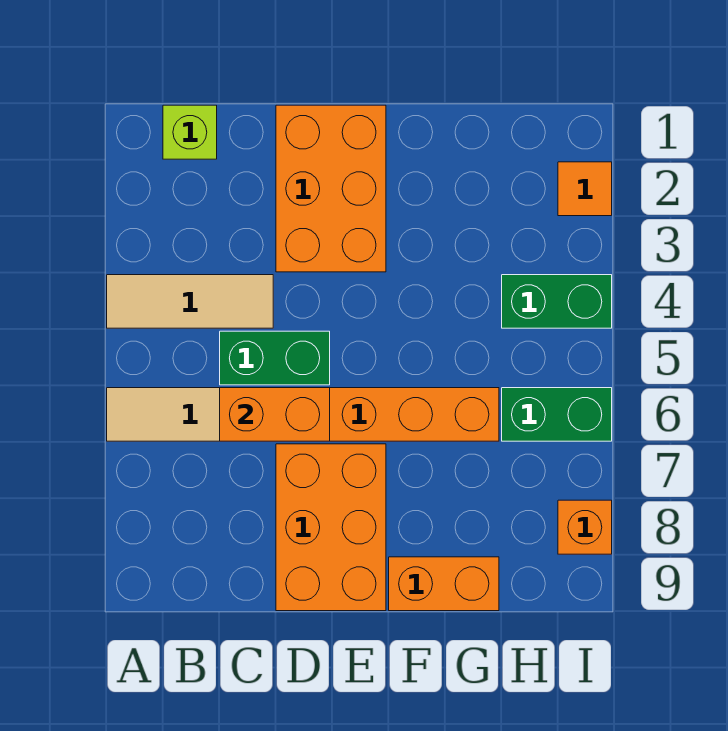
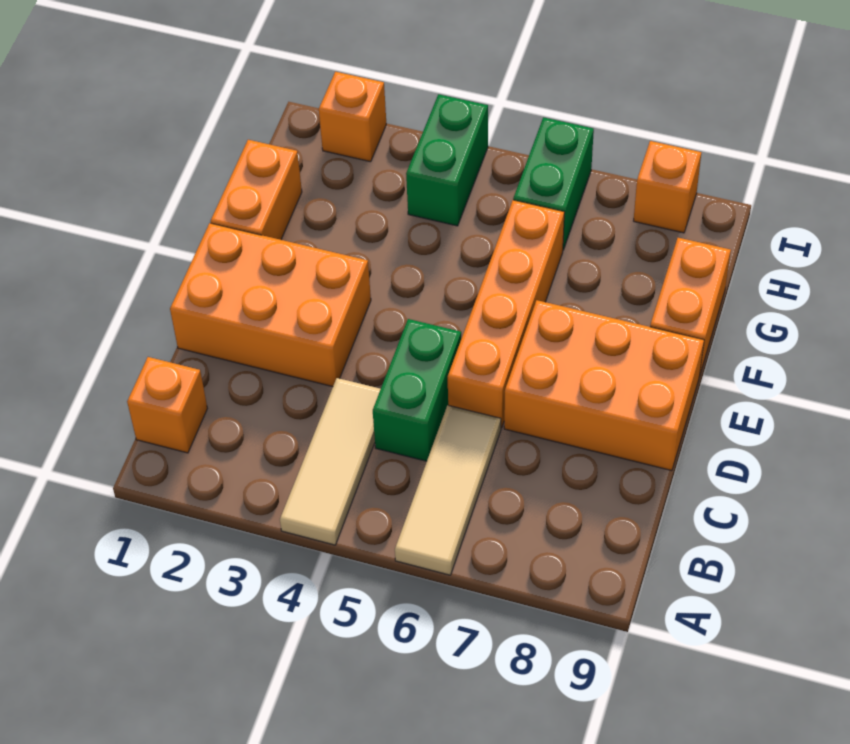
lime brick B1 level 1 -> orange brick B1 level 1
orange brick C6:D6 level 2 -> orange brick F1:G1 level 1
orange tile I2 level 1 -> orange brick I2 level 1

